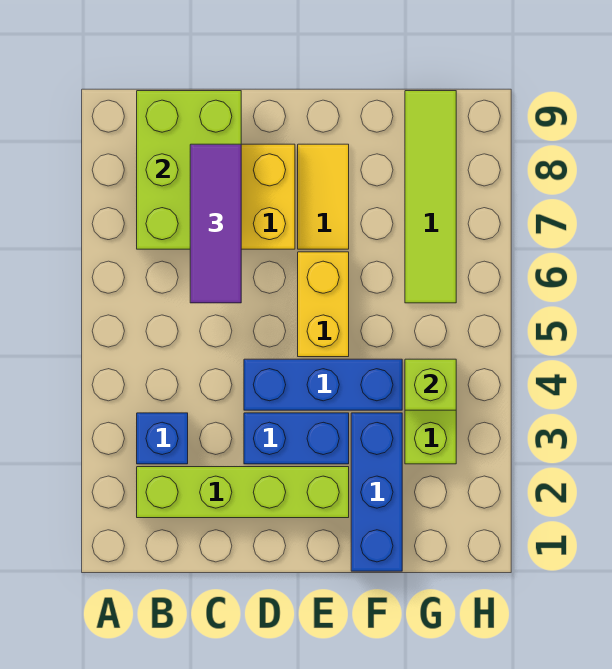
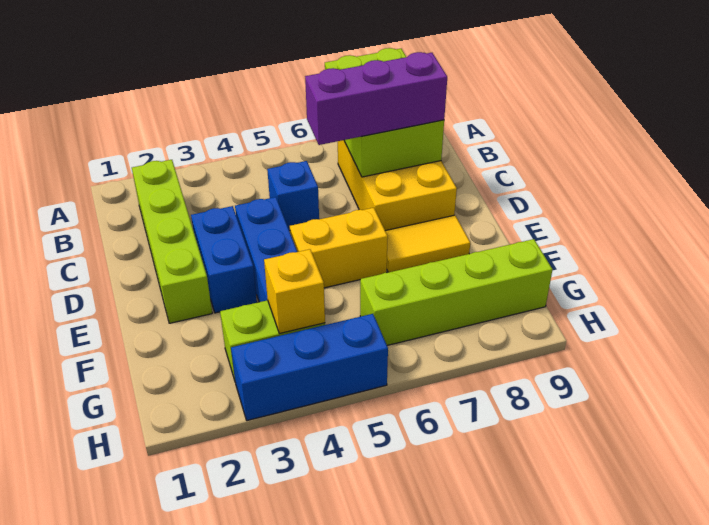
blue brick B3 level 1 -> blue brick C5 level 1
lime brick B7:C9 level 2 -> lime brick A7:C8 level 2
purple tile C6:C8 level 3 -> purple brick C6:C8 level 3
blue brick F1:F3 level 1 -> blue brick H3:H5 level 1
lime brick G4 level 2 -> yellow brick G4 level 2
lime tile G6:G9 level 1 -> lime brick G6:G9 level 1

